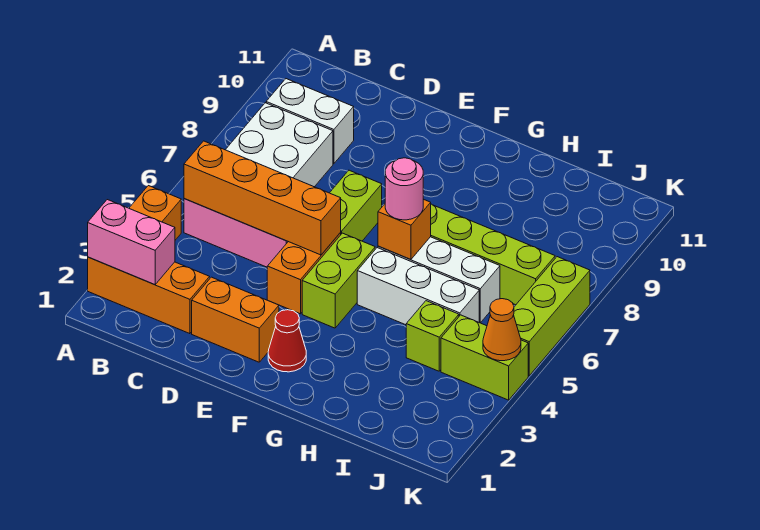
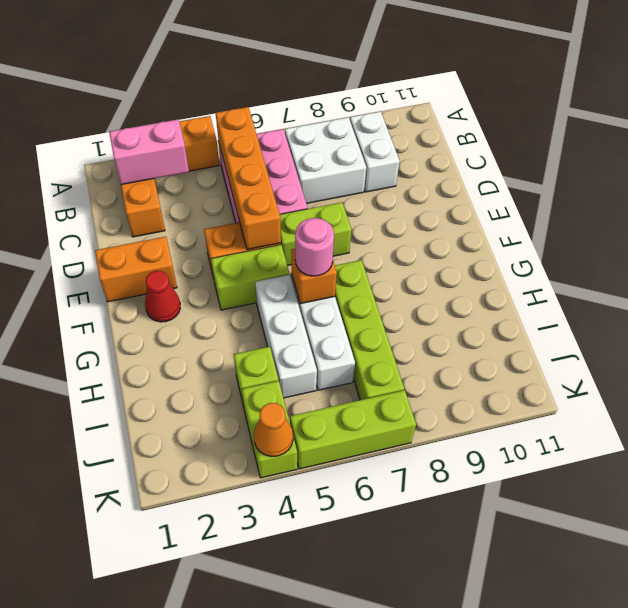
pink brick A2:B2 level 2 -> pink brick B2:B3 level 2
orange brick D2:E2 level 1 -> orange brick E1:E2 level 1

